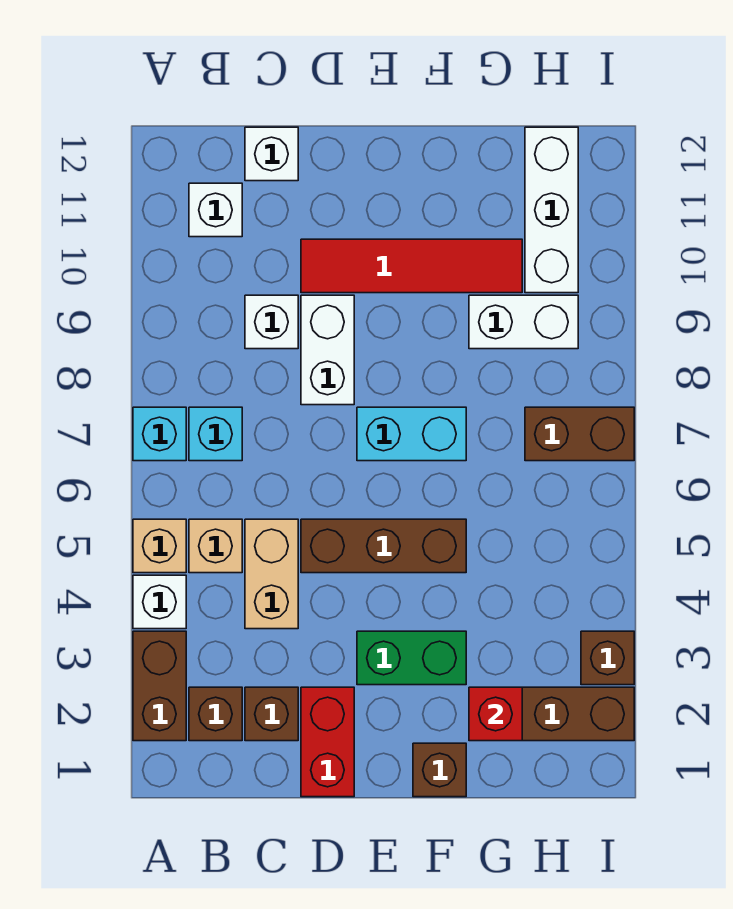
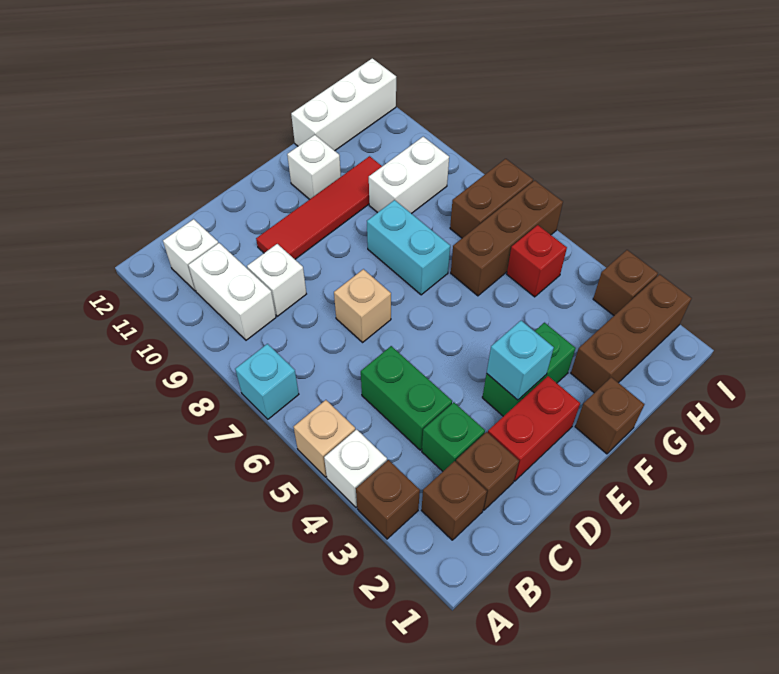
brown brick A2:A3 level 1 -> brown brick A3 level 1
tan brick B5 level 1 -> tan brick D7 level 1
cyan brick B7 level 1 -> cyan brick E3 level 2
none -> green brick C3 level 1
tan brick C4:C5 level 1 -> green brick C4:C5 level 1
white brick C12 level 1 -> white brick F11 level 1
red brick D1:D2 level 1 -> red brick D2:E2 level 1
brown brick D5:F5 level 1 -> brown brick G6:I6 level 1
white brick D8:D9 level 1 -> white brick B9:B10 level 1
cyan brick E7:F7 level 1 -> cyan brick F7:F8 level 1
red brick G2 level 2 -> red brick H5 level 1
white brick H10:H12 level 1 -> white brick G12:I12 level 1

